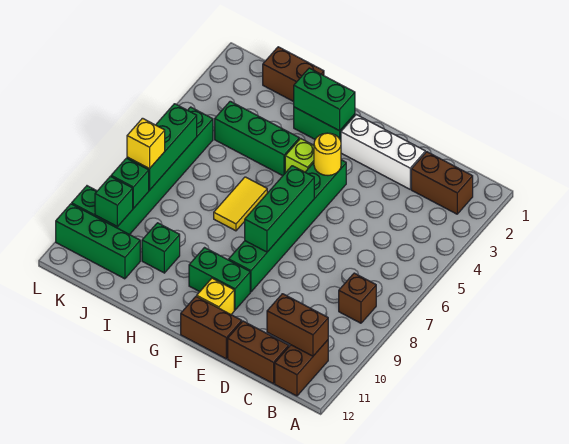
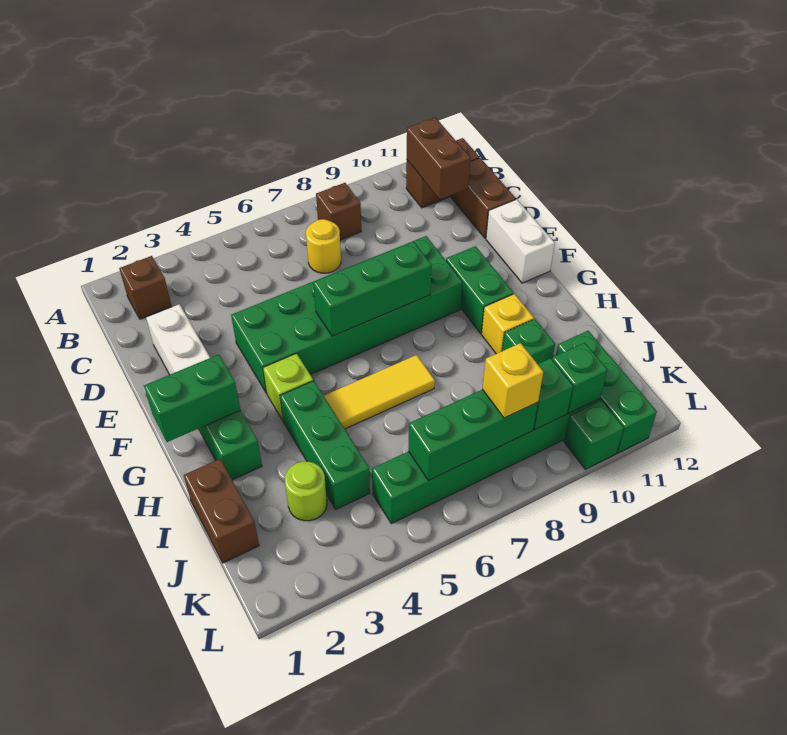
brown brick B2:C2 level 1 -> brown brick B2 level 1
brown brick E12:F12 level 1 -> white brick E12:F12 level 1
green brick F4:F9 level 1 -> green brick E4:F9 level 1
yellow round brick F4 level 2 -> yellow round brick C7 level 1
yellow brick F11 level 1 -> yellow brick H10 level 1
green brick G2:H2 level 2 -> green brick G1:G2 level 2
yellow tile H6:H7 level 1 -> yellow tile H5:H7 level 1
none -> lime round brick J3 level 1

